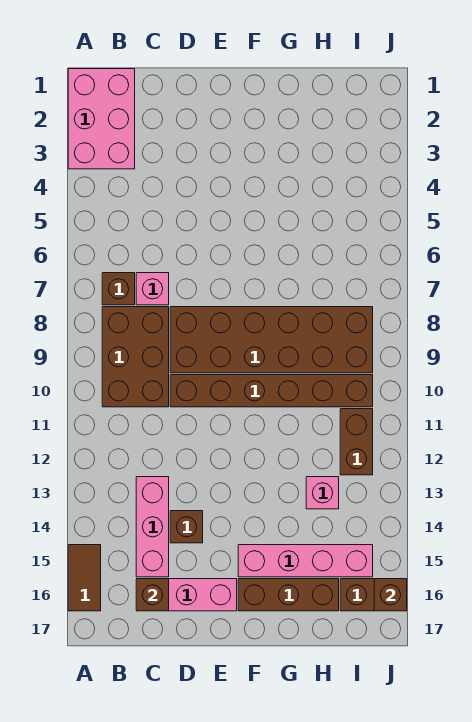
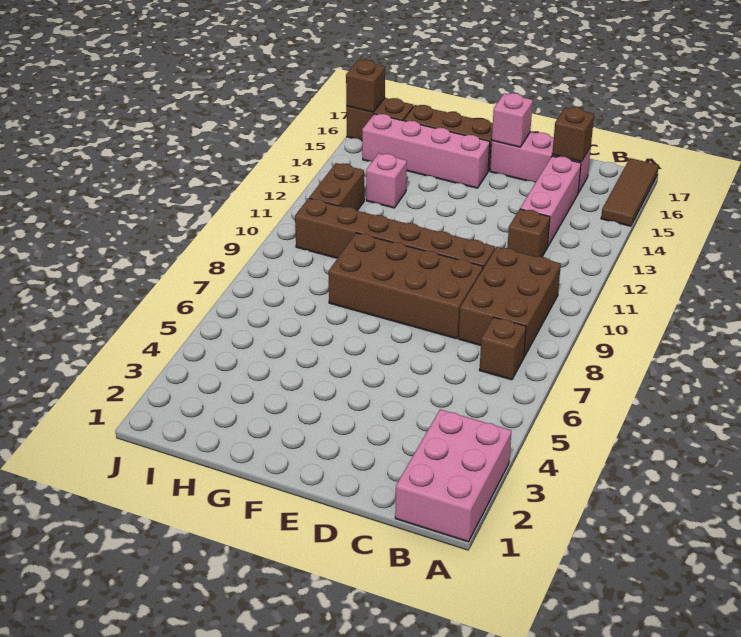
brown tile A15:A16 level 1 -> brown tile A15:A17 level 1
pink brick C7 level 1 -> pink brick E16 level 2
brown brick D8:I9 level 1 -> brown brick D8:G9 level 1
brown brick D14 level 1 -> brown brick C12 level 1

